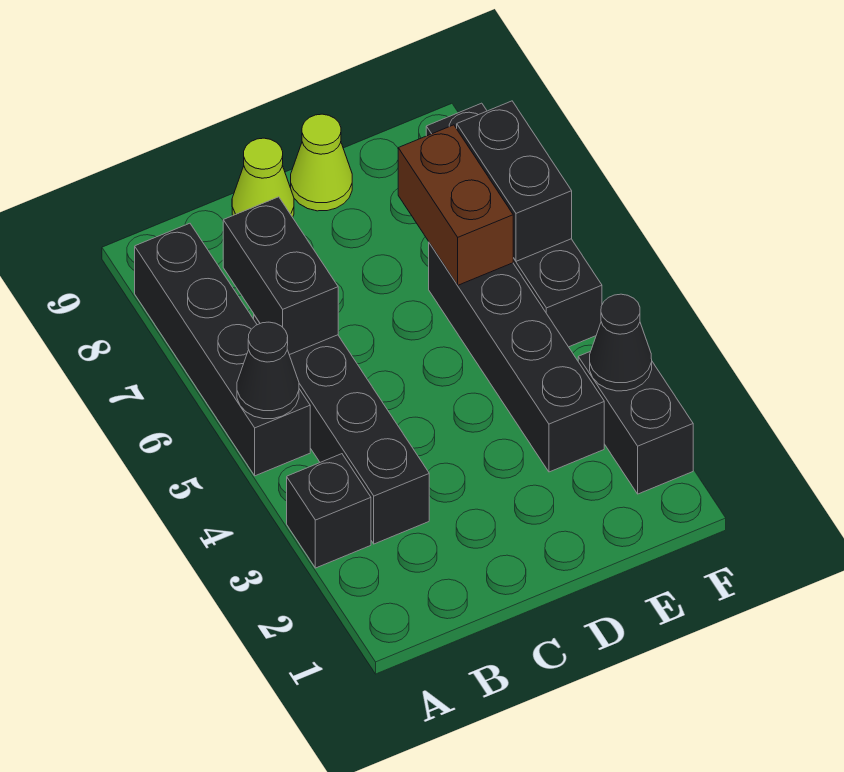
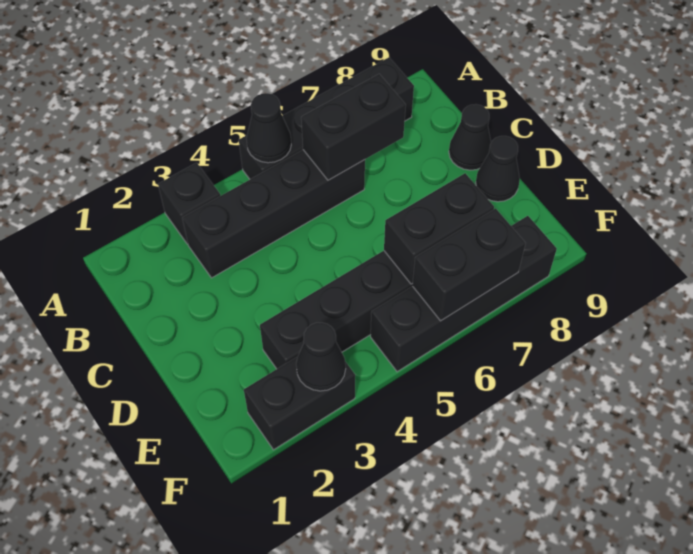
lime cone C9 level 1 -> black cone C9 level 1
lime cone D9 level 1 -> black cone D9 level 1
brown brick E6:E7 level 2 -> black brick E6:E7 level 2

